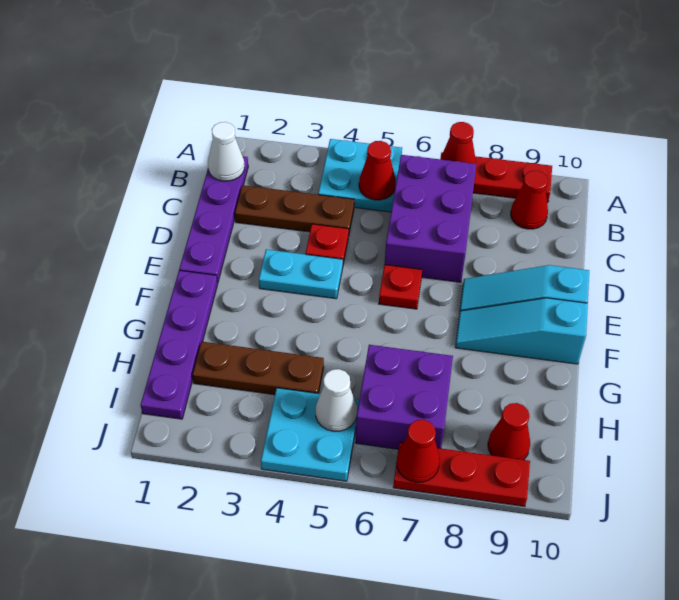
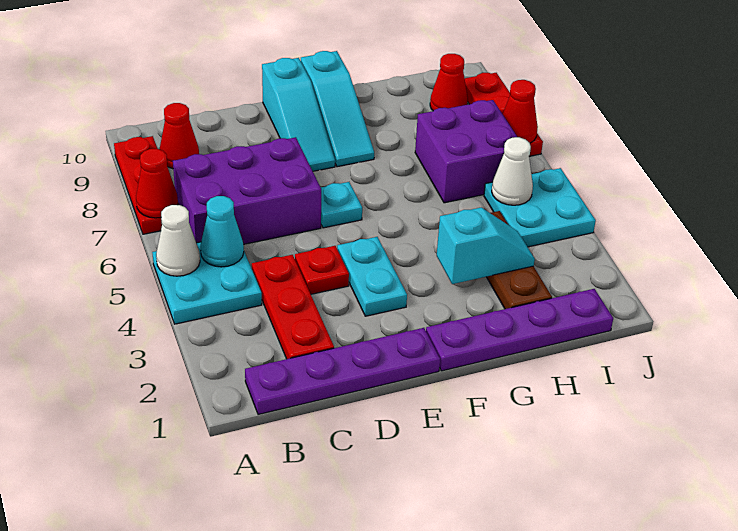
white cone B1 level 2 -> white cone A5 level 2
red cone B5 level 2 -> cyan cone B5 level 2
brown plate C2:C4 level 1 -> red plate C2:C4 level 1
red plate E6 level 1 -> cyan plate E6 level 1
none -> cyan slope G3:H3 level 2 top G

